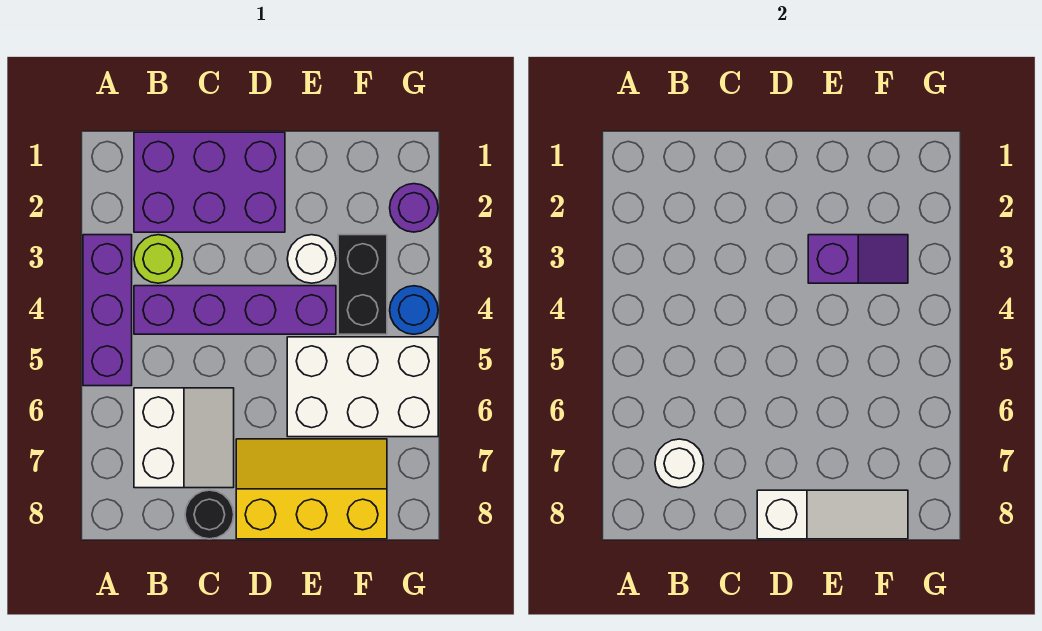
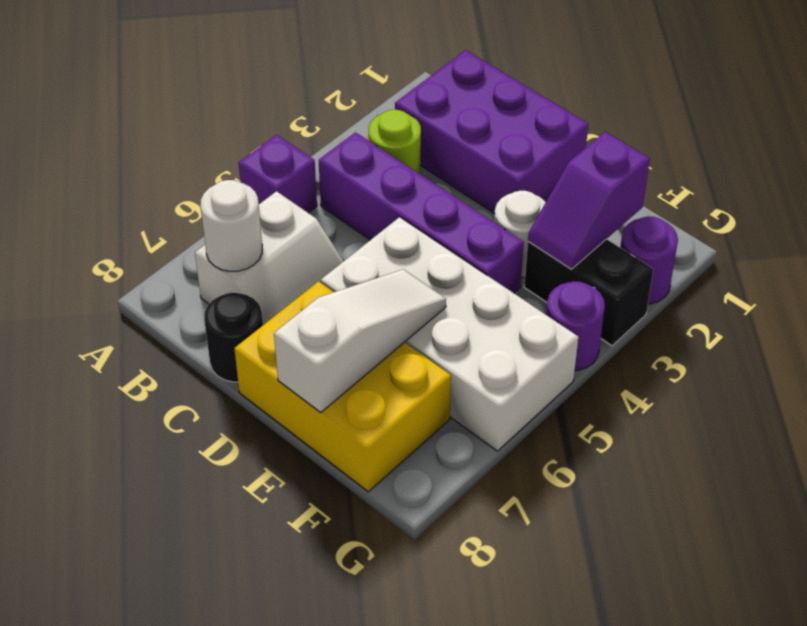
purple brick A3:A5 level 1 -> purple brick A5 level 1
yellow slope D7:F8 level 1 top 8 -> yellow brick D7:F8 level 1
white slope D8:F8 level 2 top D -> white slope E6:E8 level 2 top 8
purple slope E3:F3 level 2 top E -> purple slope F2:F3 level 2 top 2
white brick E5:G6 level 1 -> white brick D5:G6 level 1
black brick F3:F4 level 1 -> black brick F3:G3 level 1
blue round brick G4 level 1 -> purple round brick G4 level 1

